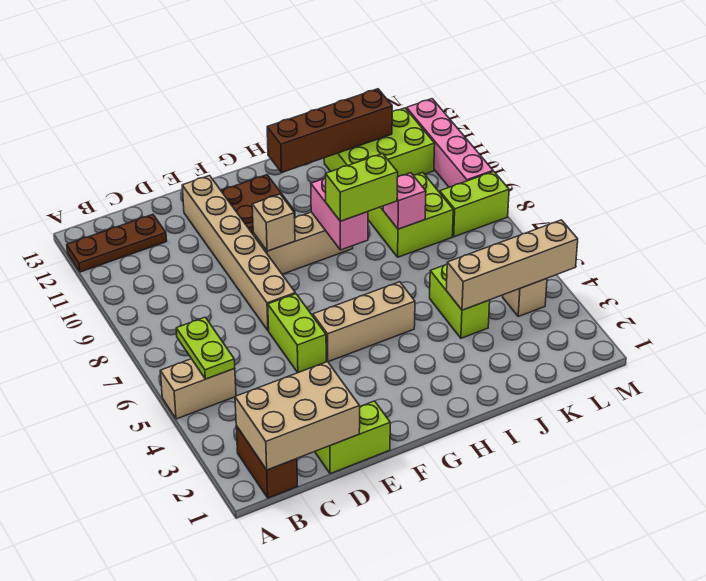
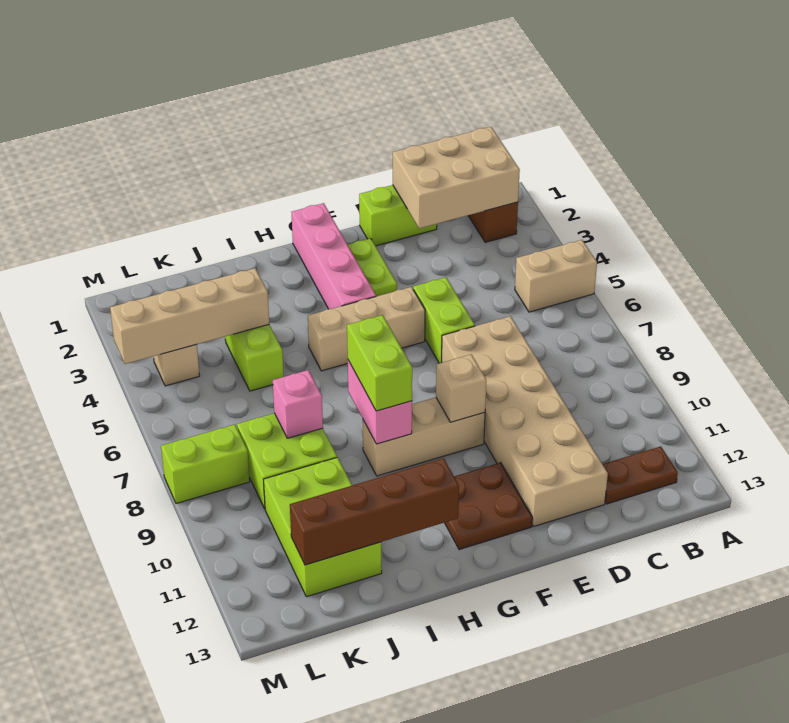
brown plate A12:C12 level 1 -> brown plate B12:C12 level 1
lime plate B5:B6 level 2 -> lime plate F2:F3 level 1
tan brick E7:E12 level 1 -> tan brick D7:E12 level 1
lime brick H8:I8 level 3 -> lime brick H8:H9 level 3
lime brick J11:L12 level 1 -> lime brick J10:K12 level 1
pink brick M9:M12 level 1 -> pink brick G1:G4 level 1

